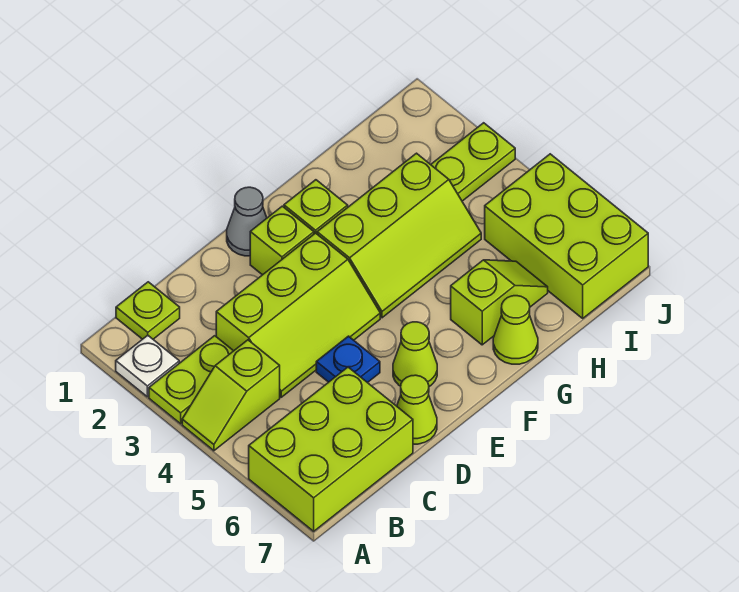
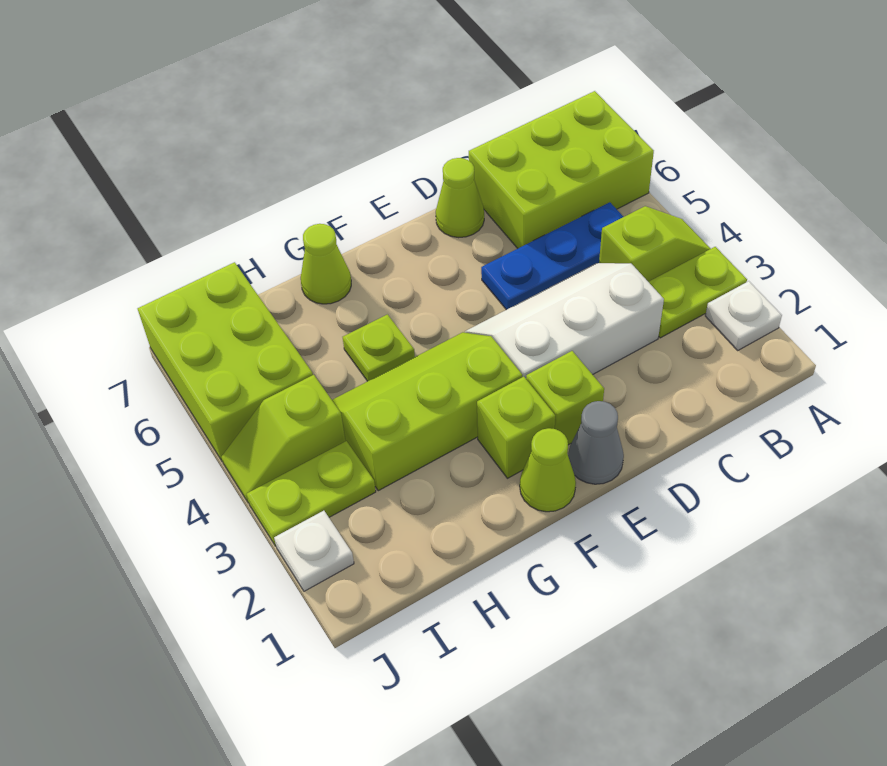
lime plate B1 level 1 -> lime plate G5 level 1
lime slope C3:E4 level 1 top 3 -> white slope C3:E4 level 1 top 3
blue plate D5 level 1 -> blue plate B5:D5 level 1
lime cone E6 level 1 -> lime cone F1 level 1
lime slope G6:H6 level 1 top G -> lime slope I4:J4 level 1 top I
none -> white plate J2 level 1

